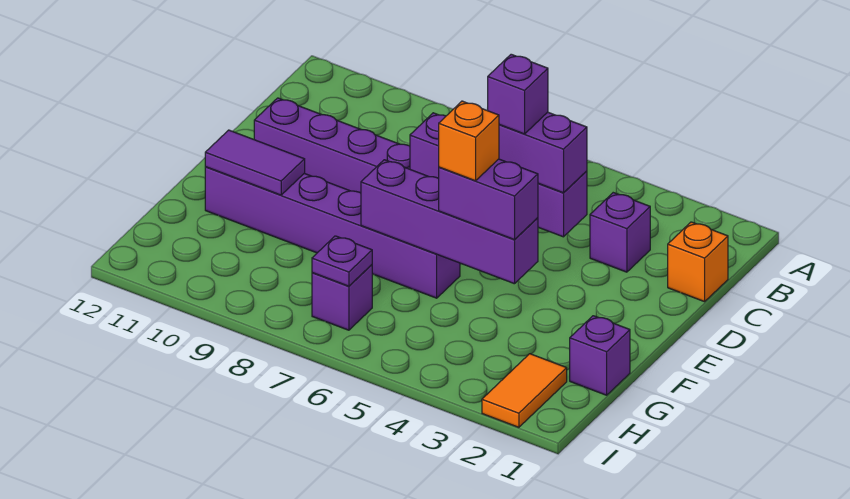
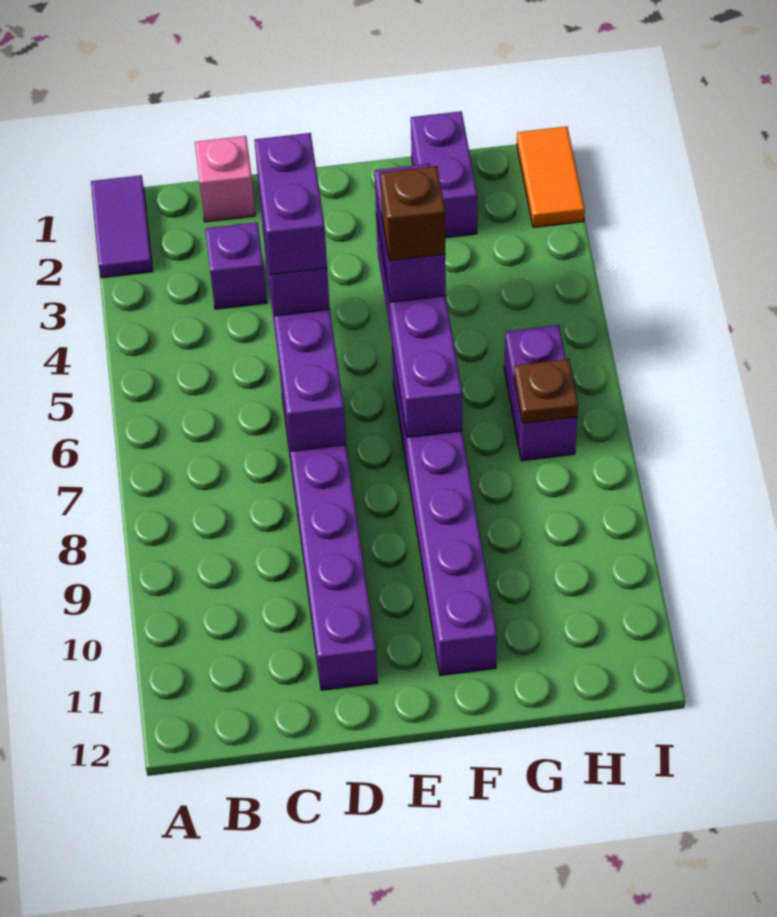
orange brick C1 level 1 -> pink brick C1 level 1
purple brick D5 level 4 -> purple brick D4:D5 level 4
orange brick F5 level 4 -> brown brick F5 level 4
purple tile F10:F11 level 2 -> purple tile A1:A2 level 1
purple brick G1 level 1 -> purple brick G1:G2 level 1
orange tile H2:I2 level 1 -> orange tile I1:I2 level 1
purple brick H7 level 1 -> purple brick H6:H7 level 1
purple plate H7 level 2 -> brown plate H7 level 2

